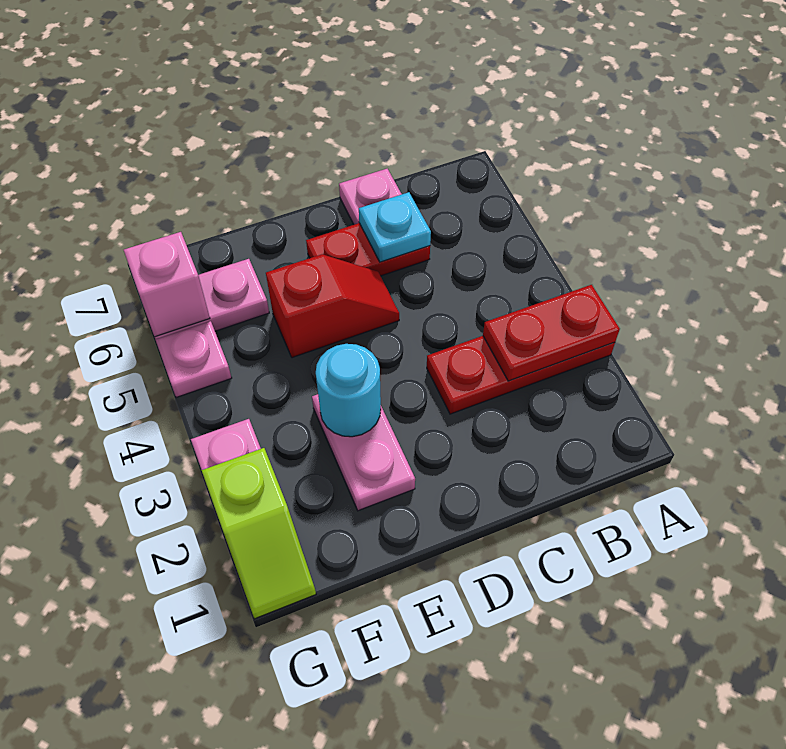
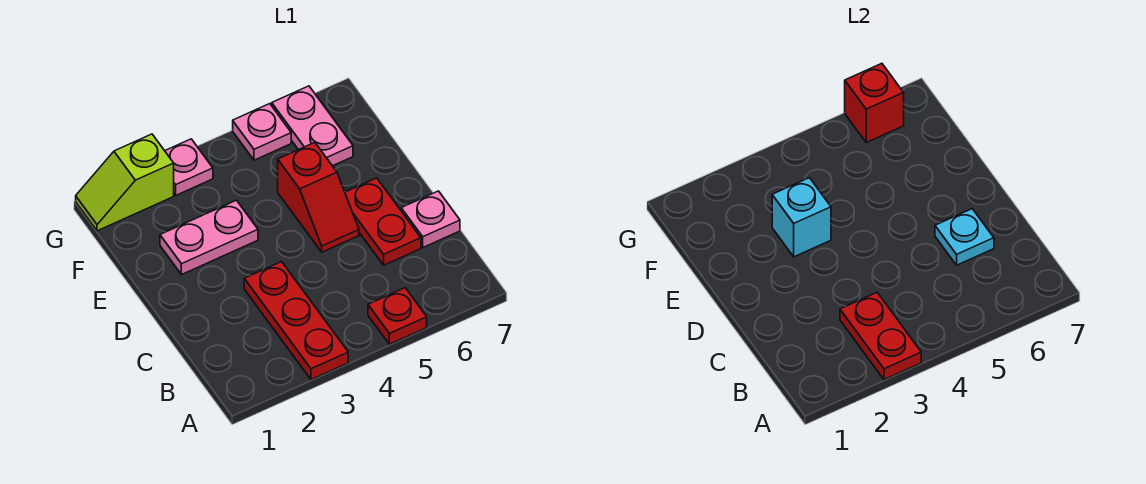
none -> red plate A5 level 1
cyan round brick E3 level 2 -> cyan brick E3 level 2
pink brick G6 level 2 -> red brick G6 level 2

